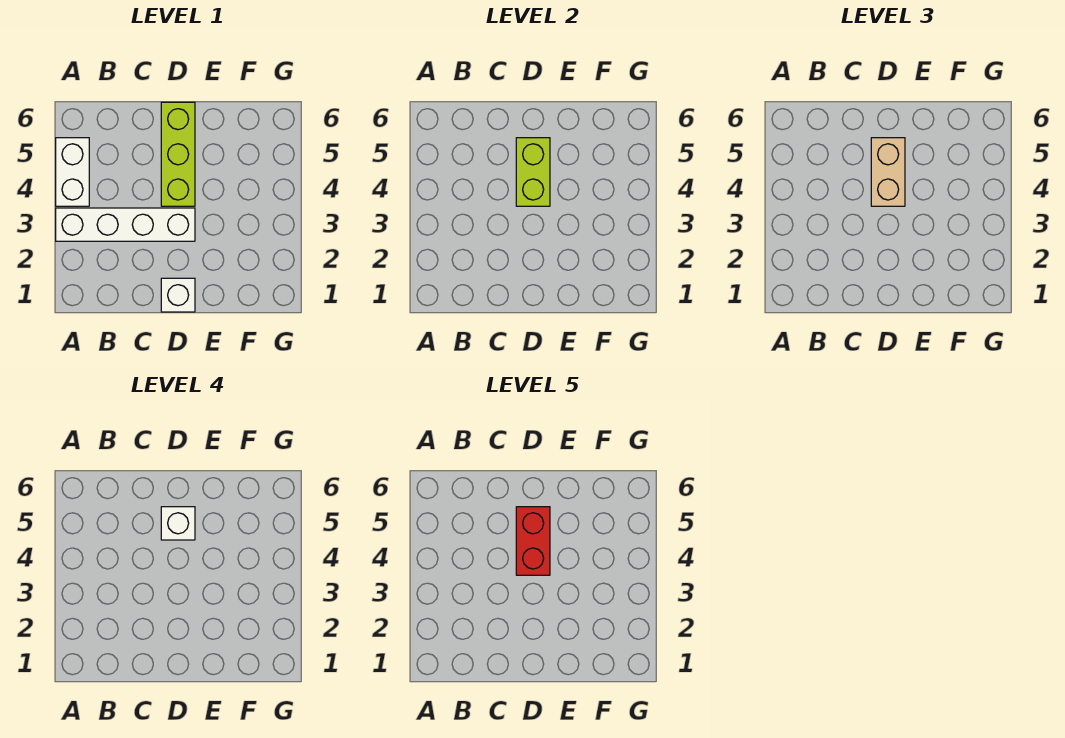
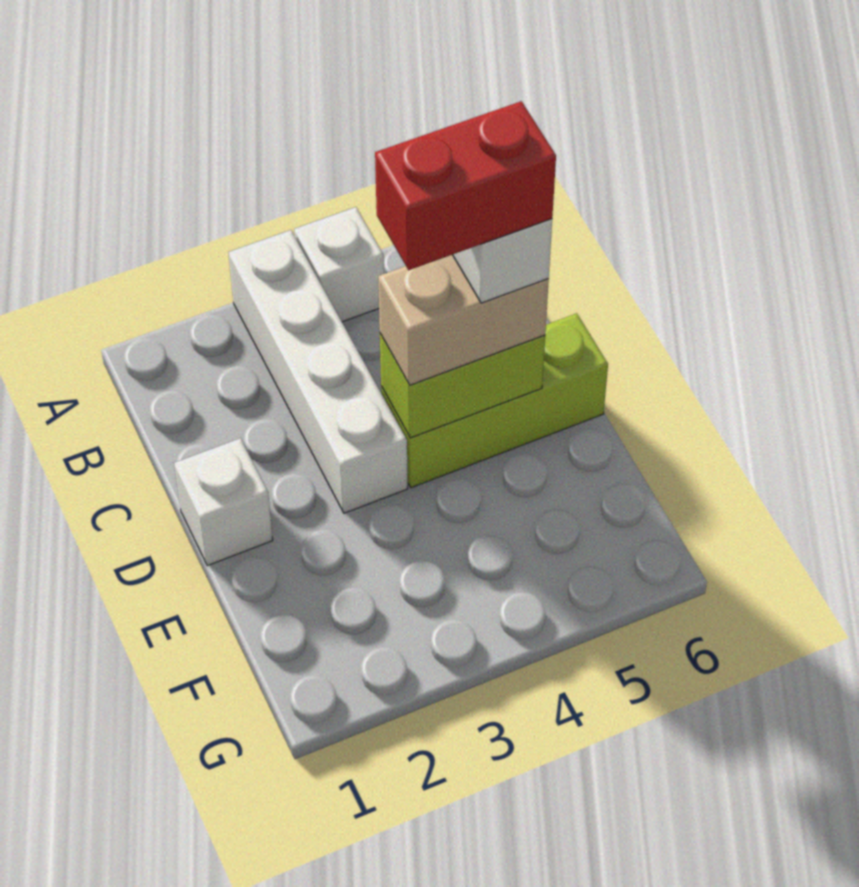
white brick A4:A5 level 1 -> white brick A4 level 1

